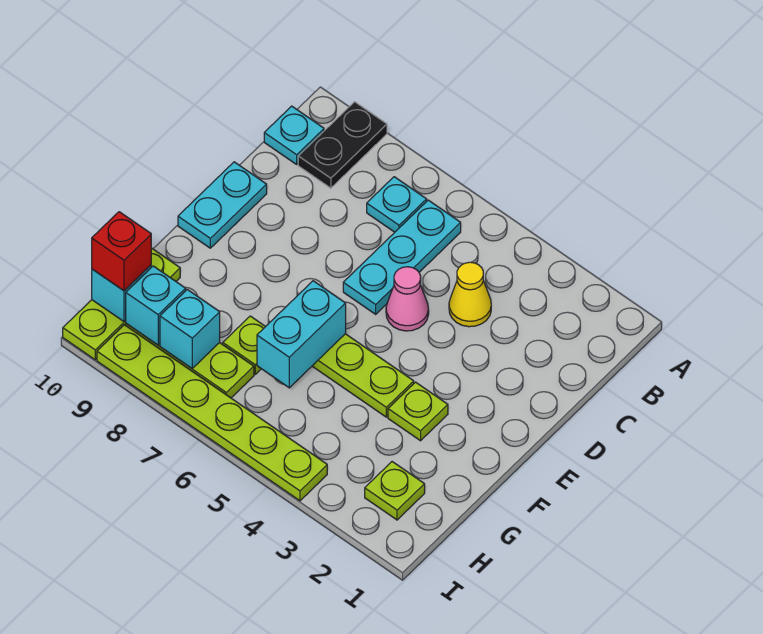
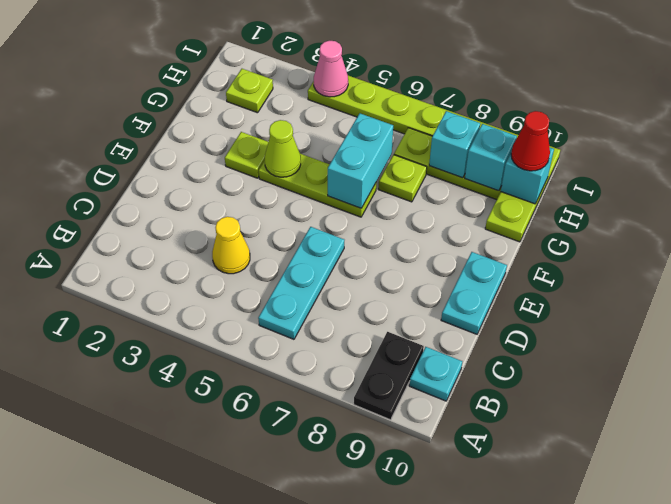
cyan plate B7 level 1 -> none
pink cone D5 level 1 -> pink cone I4 level 2
none -> lime cone F4 level 2
red brick H10 level 3 -> red cone H10 level 3

